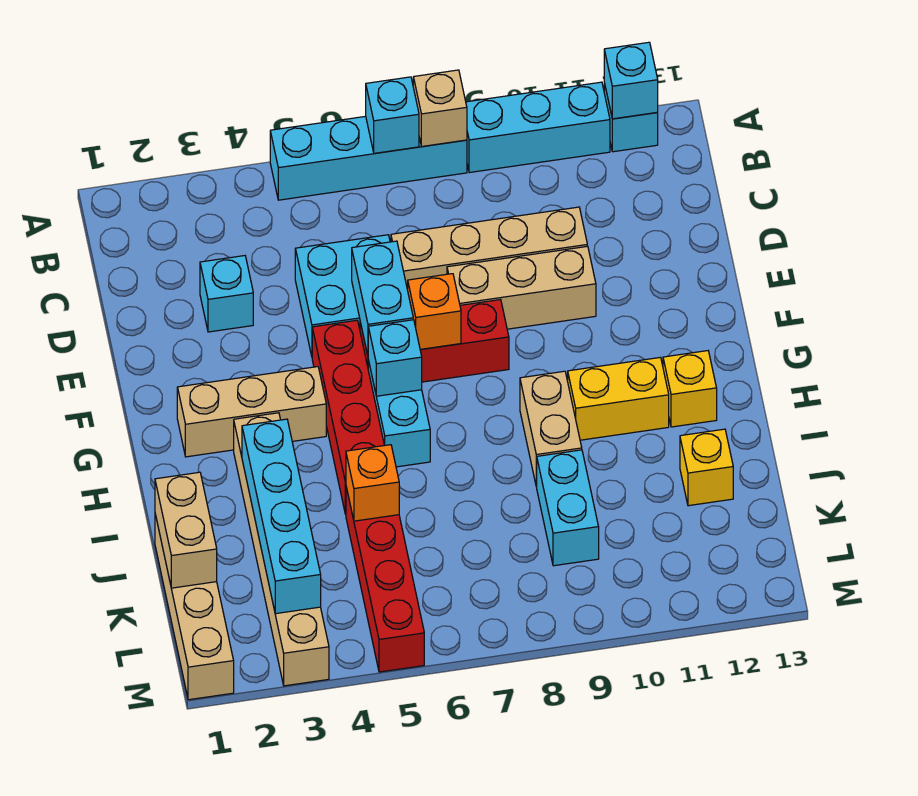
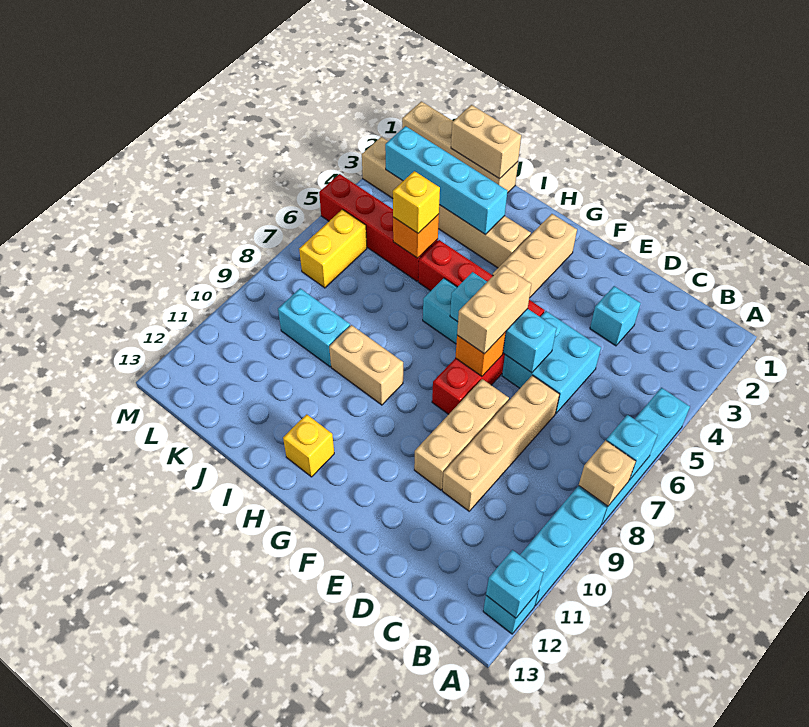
none -> tan brick F6:F7 level 3
yellow brick H10:H11 level 1 -> yellow brick L6:L7 level 1
yellow brick J12 level 1 -> yellow brick J5 level 3

